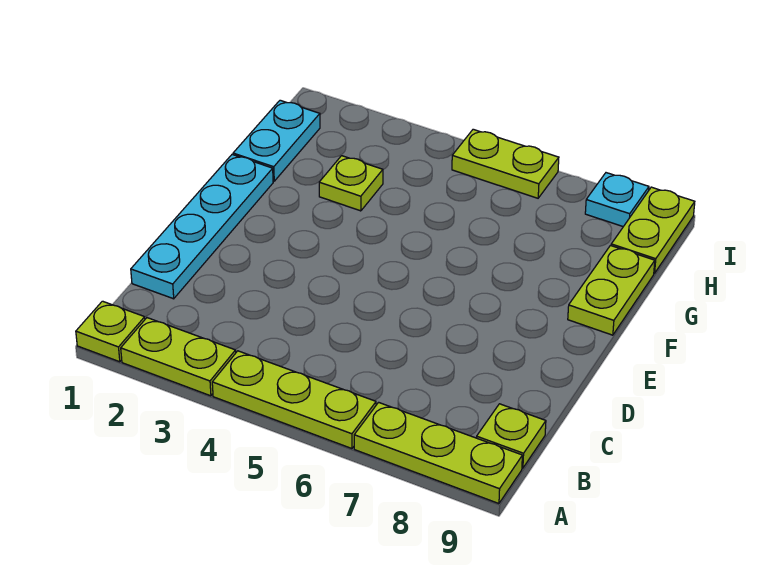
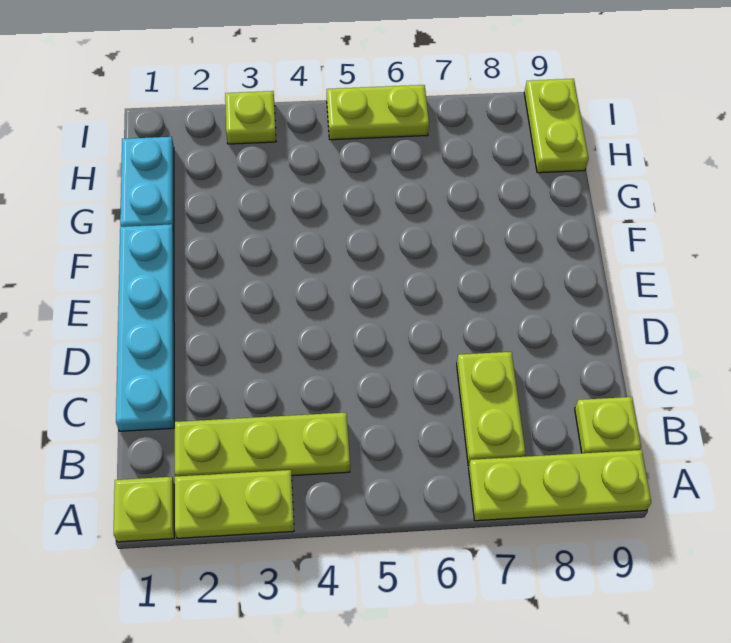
lime plate A4:A6 level 1 -> lime plate B2:B4 level 1
lime plate F9:G9 level 1 -> lime plate B7:C7 level 1
lime plate G3 level 1 -> lime plate I3 level 1
cyan plate I8 level 1 -> none

